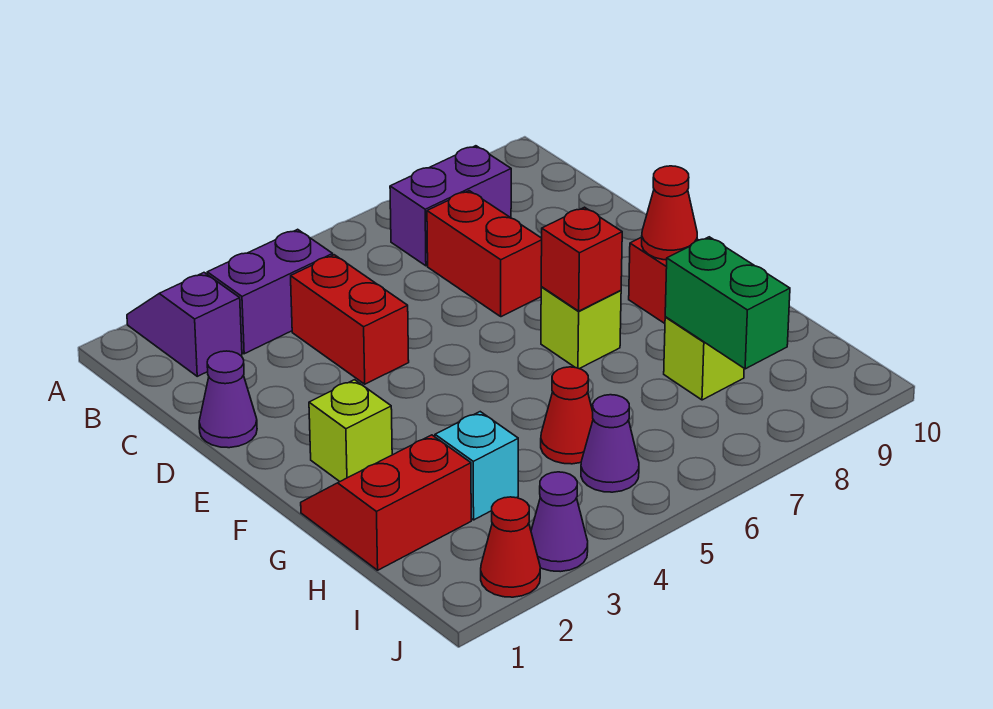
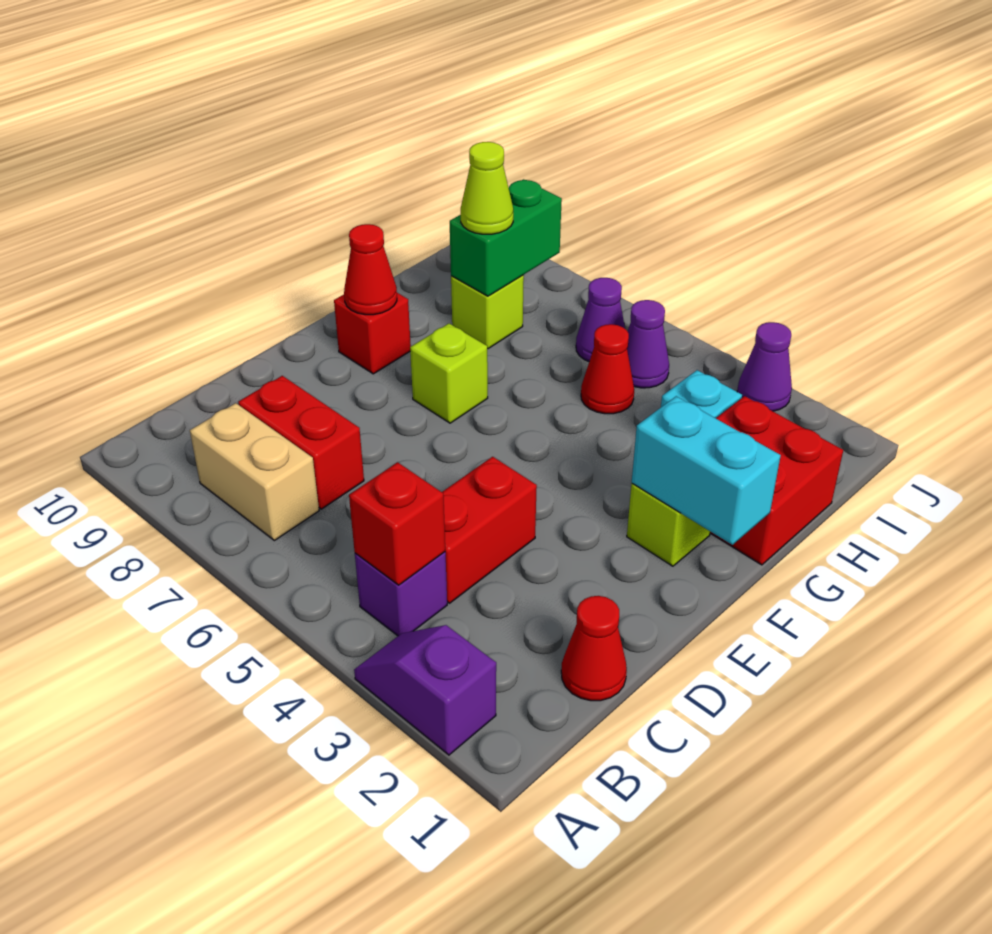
purple slope A2:B2 level 1 top B -> purple slope A2:A3 level 1 top 2
purple brick B3:B4 level 1 -> purple brick B4 level 1
purple brick B7:B8 level 1 -> tan brick B7:B8 level 1
red brick C7:D7 level 1 -> red brick C7:C8 level 1
purple cone D1 level 1 -> purple cone I6 level 1
none -> cyan brick F1:F2 level 2
red brick F7 level 2 -> red brick B4 level 2
red slope G1:H2 level 1 top H -> red brick G1:H2 level 1
none -> lime cone H8 level 3
red cone J2 level 1 -> red cone C1 level 1

